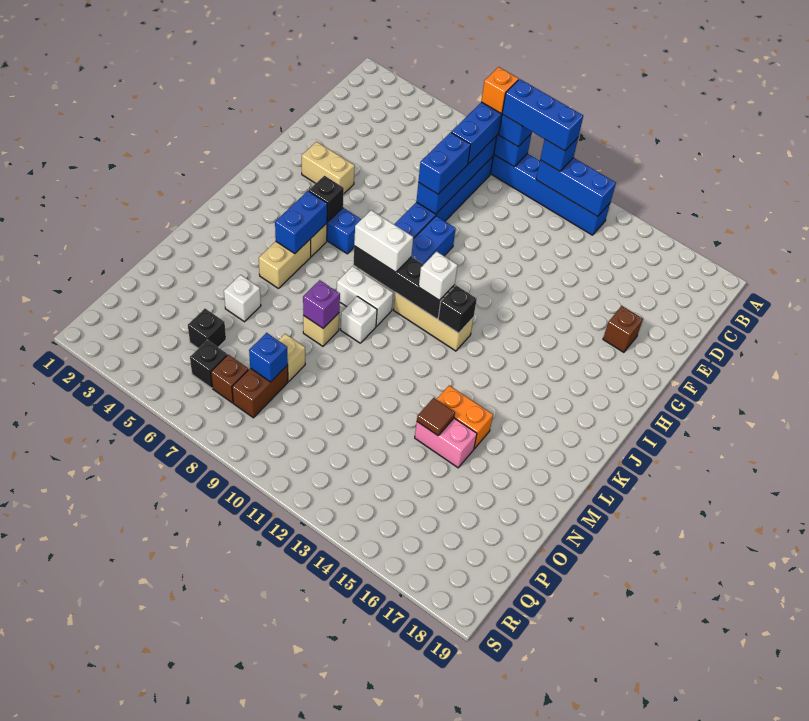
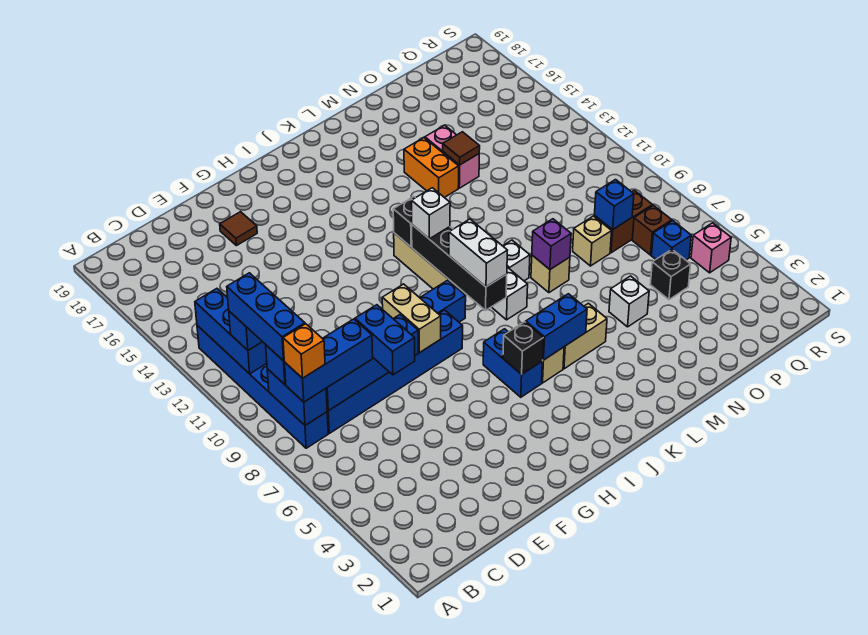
blue brick E8:F8 level 3 -> blue brick E7:E8 level 3
brown brick F17 level 1 -> brown tile F17 level 1
tan brick G3:G4 level 1 -> tan brick G8:G9 level 2
black brick Q6 level 1 -> blue brick Q6 level 1
none -> pink brick R5 level 1

